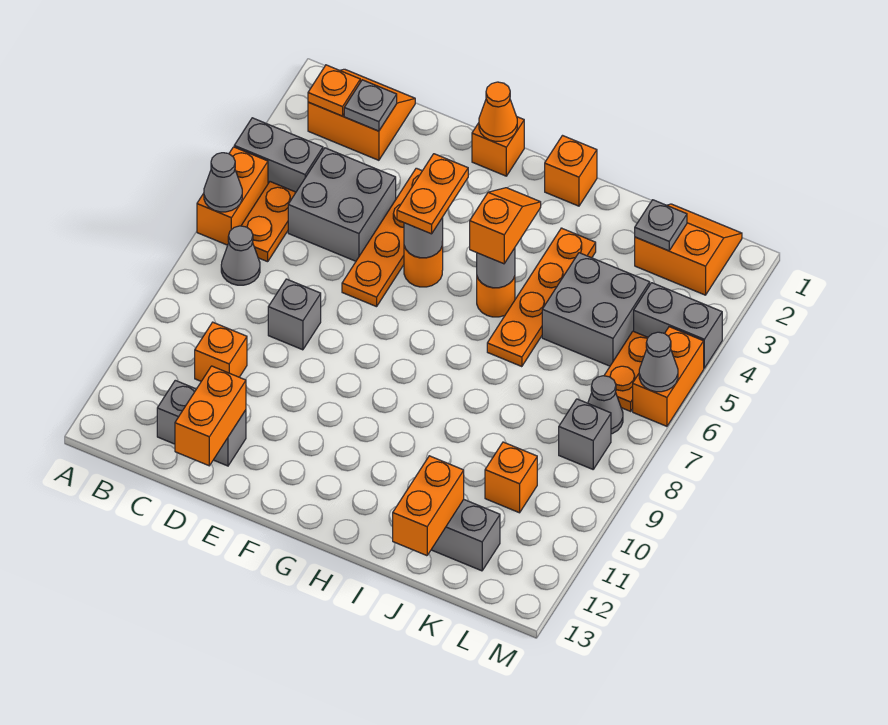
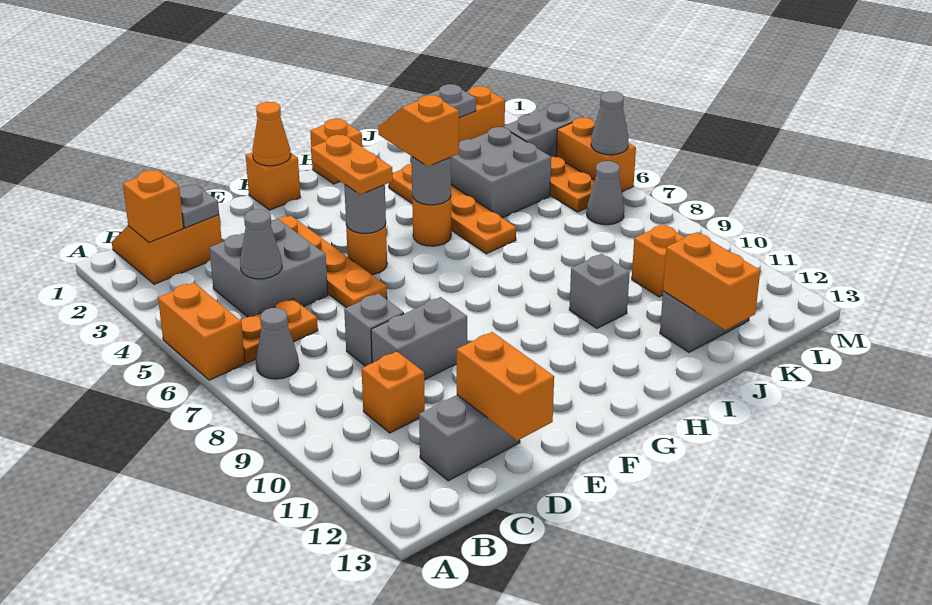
grey brick A4:B4 level 1 -> grey brick D9:E9 level 1
grey cone A6 level 2 -> grey cone C5 level 2
orange plate B2 level 2 -> orange brick B2 level 2
orange plate B5:B6 level 1 -> orange plate B6:C6 level 1
grey brick L8 level 1 -> grey brick I10 level 1

